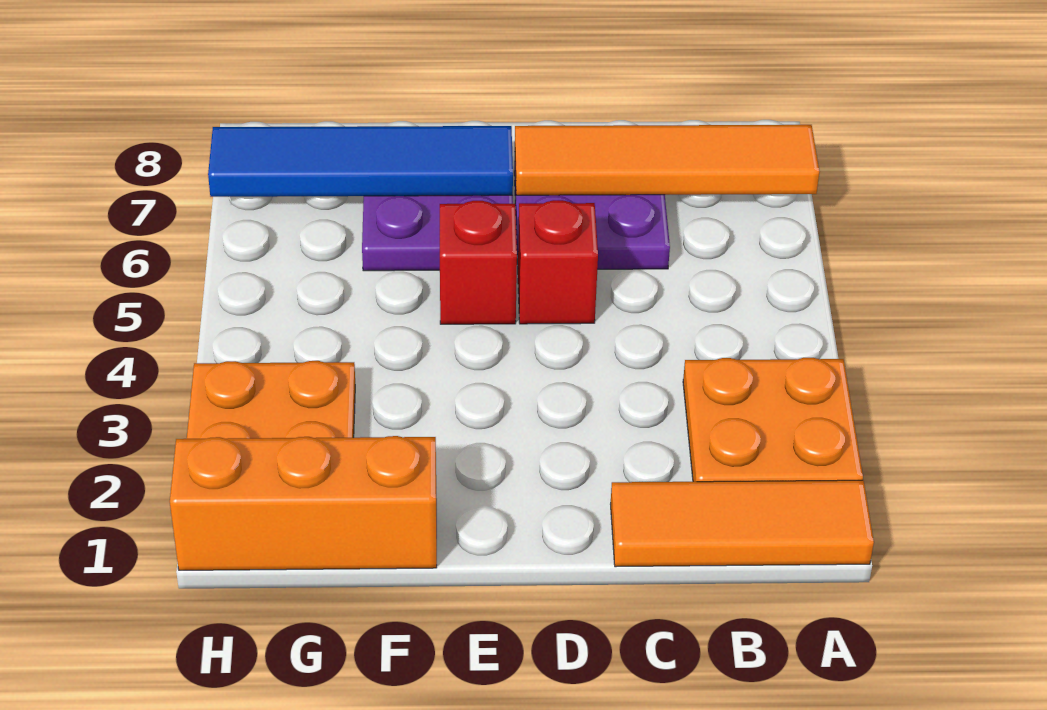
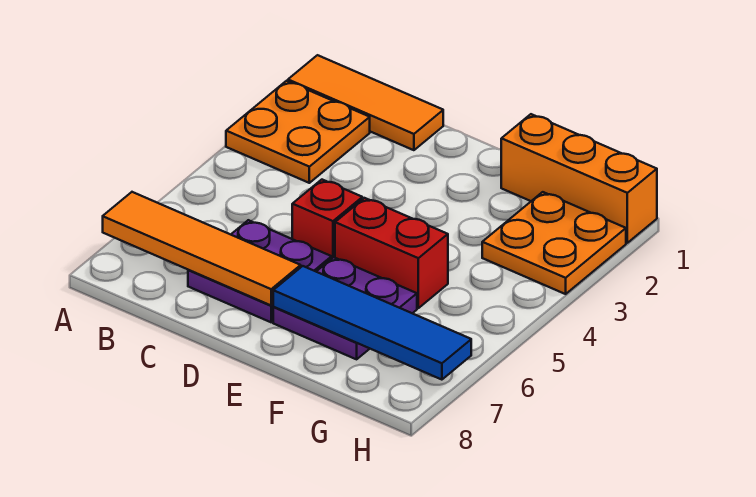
red brick E5 level 1 -> red brick E5:F5 level 1

